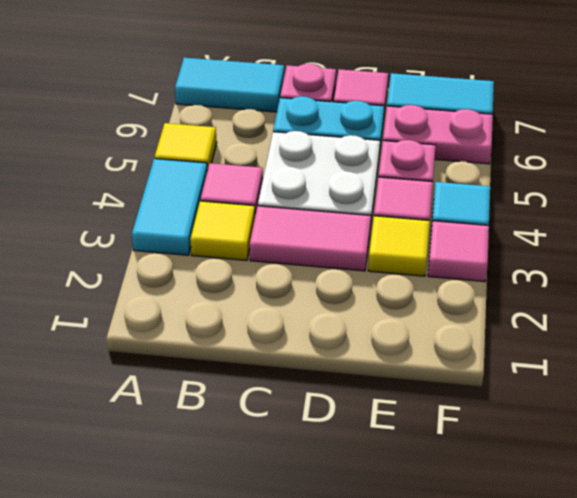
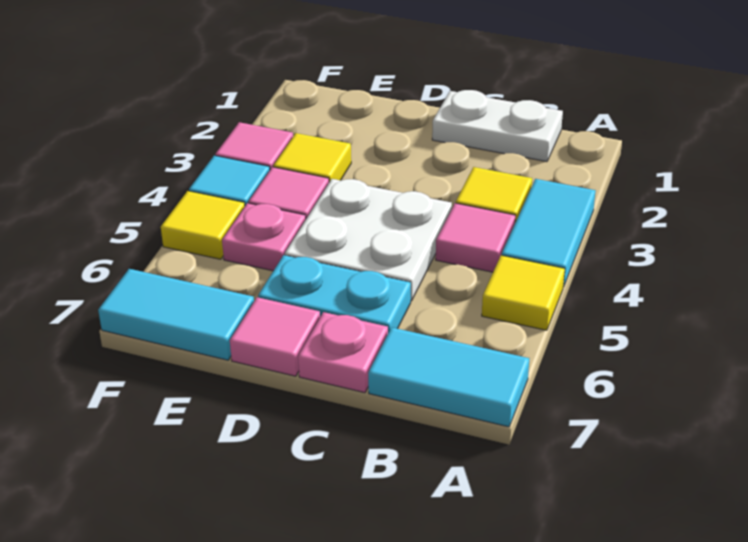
none -> white plate B1:C1 level 1
pink tile C3:D3 level 1 -> none
pink plate E6:F6 level 1 -> none
none -> yellow tile F5 level 1

